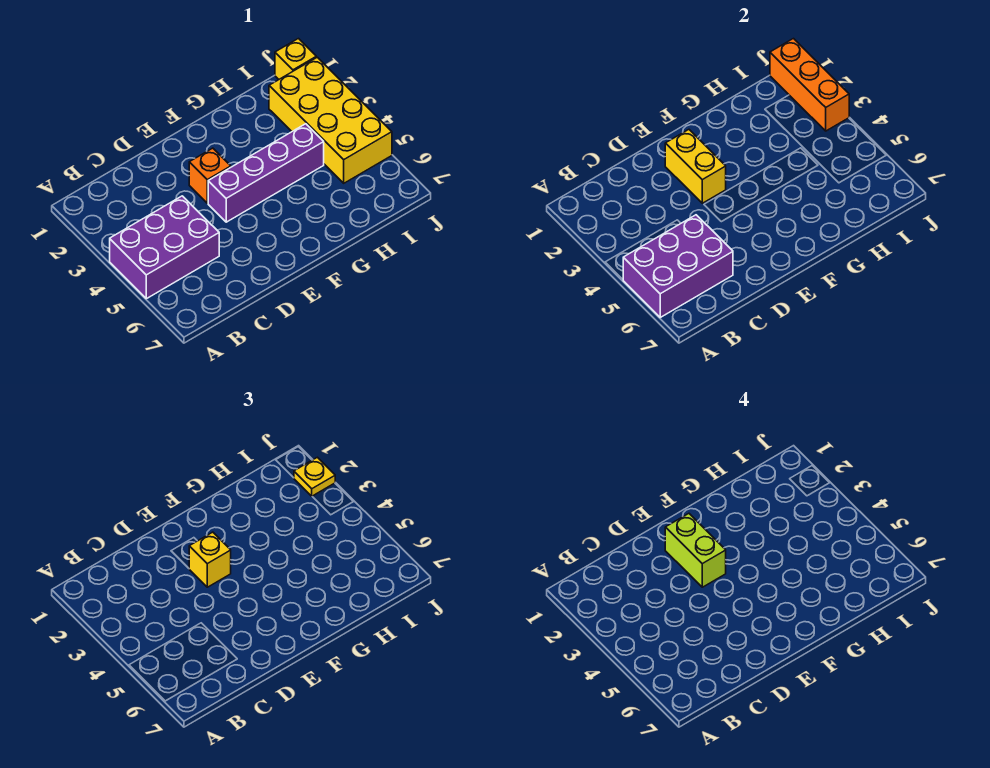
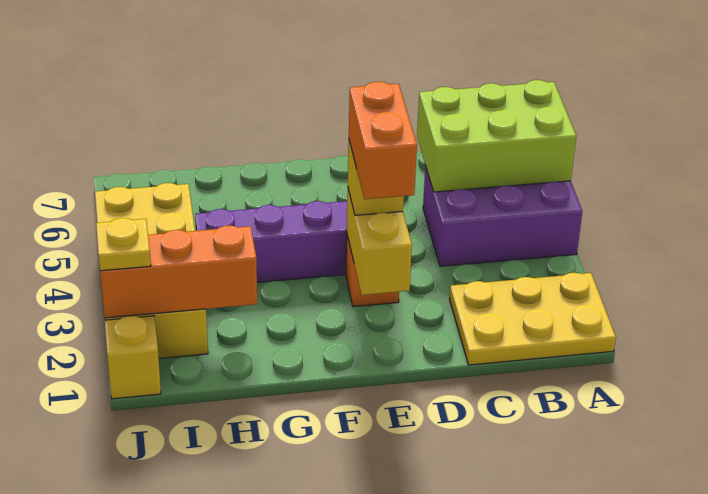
none -> yellow plate A1:C2 level 1
purple brick A5:C6 level 2 -> lime brick A5:C6 level 2
lime brick E2:E3 level 4 -> orange brick E2:E3 level 4
orange brick J1:J3 level 2 -> orange brick H2:J2 level 2

